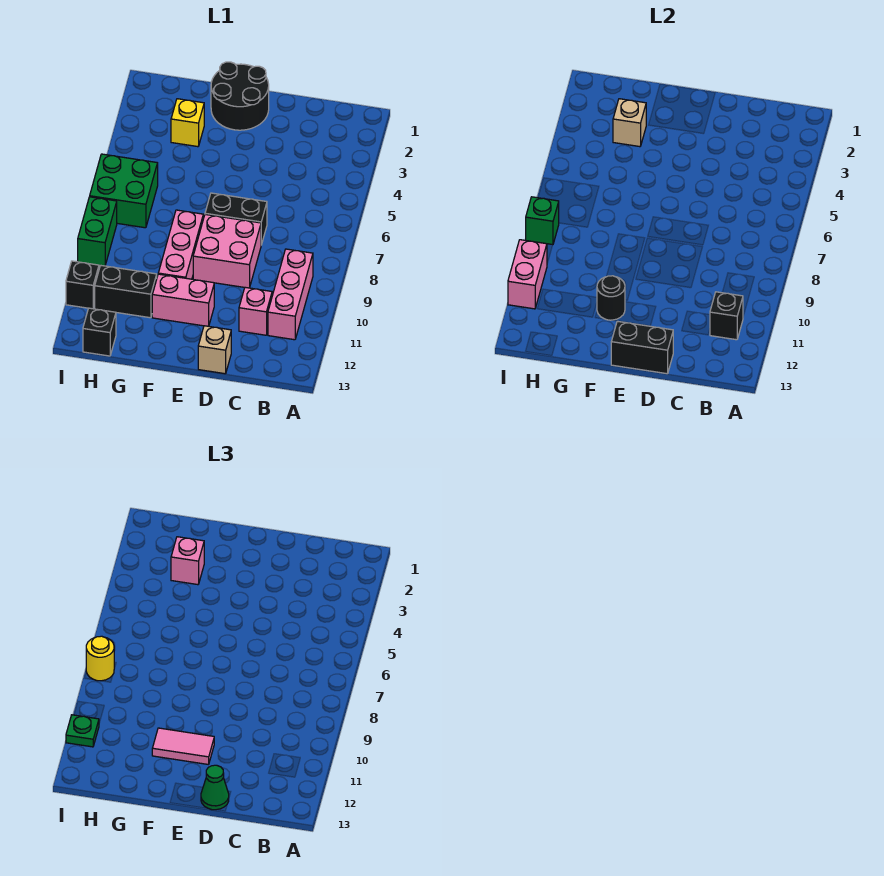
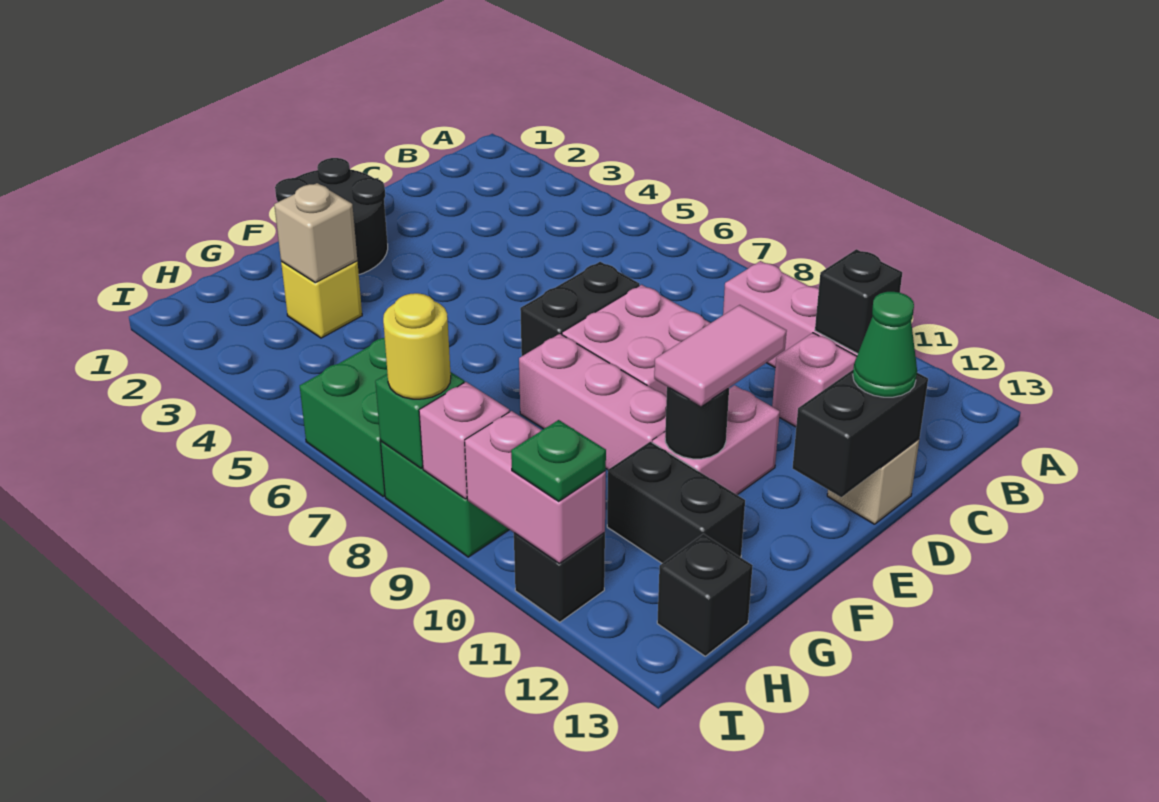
pink brick G3 level 3 -> pink brick I9 level 2
black brick G11:H11 level 1 -> black brick G11:G12 level 1

